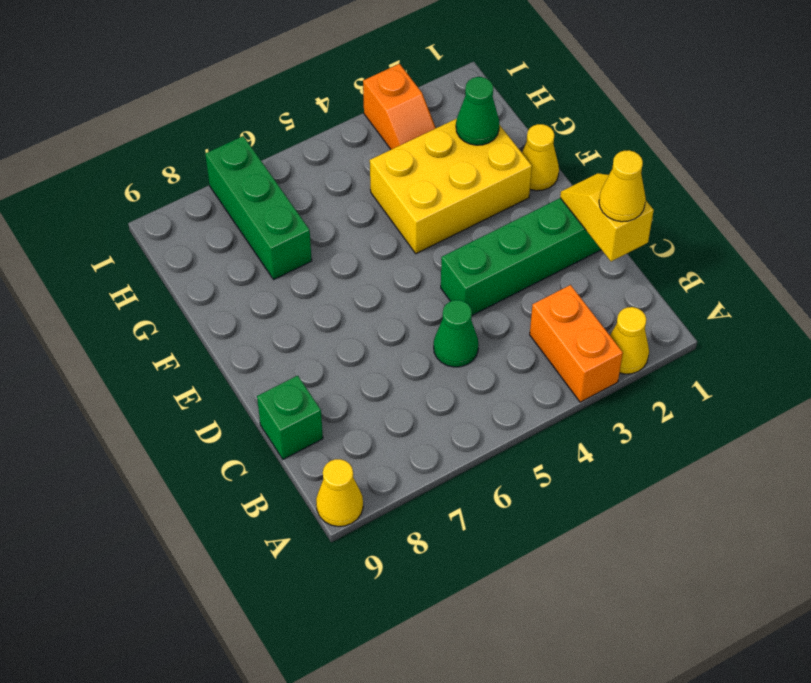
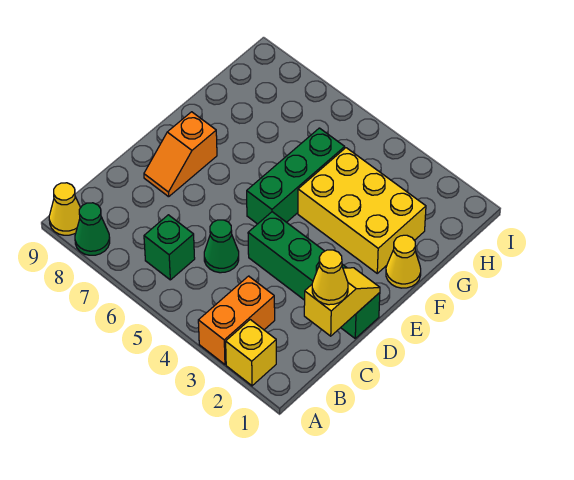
yellow cone A2 level 1 -> yellow brick A2 level 1
green brick C9 level 1 -> green brick B6 level 1
green cone G2 level 2 -> green cone A8 level 1
green brick G7:I7 level 1 -> green brick E5:G5 level 1
orange slope H3:I3 level 1 top I -> orange slope D8:E8 level 1 top E

